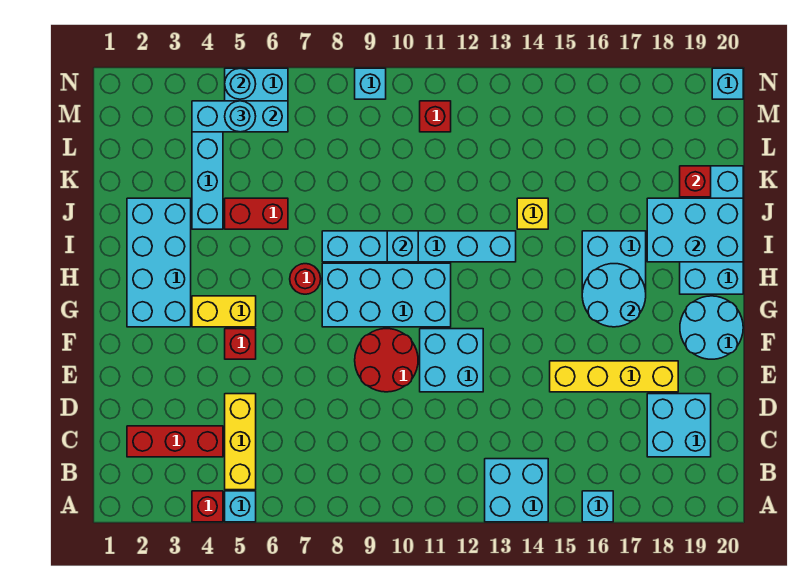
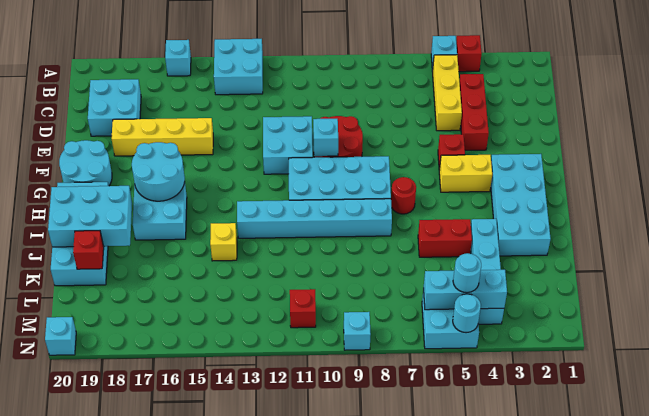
red brick C2:C4 level 1 -> red brick C4:E4 level 1
cyan brick I10 level 2 -> cyan brick F10 level 2

